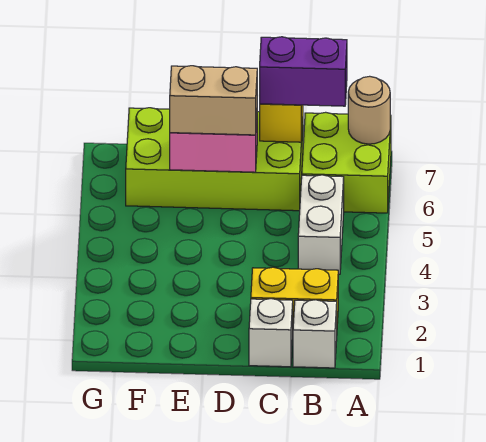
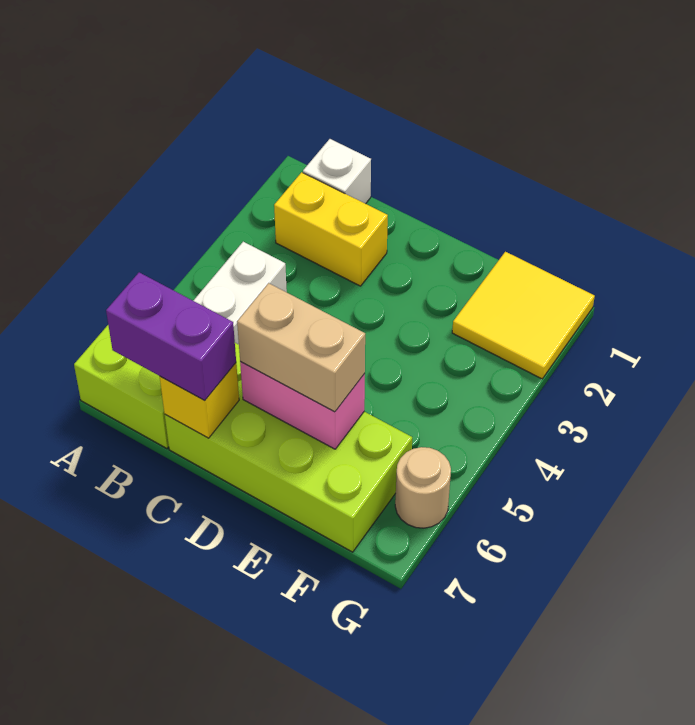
tan round brick A7 level 2 -> tan round brick G6 level 1
white brick C1 level 1 -> none
none -> yellow tile F1:G2 level 1

